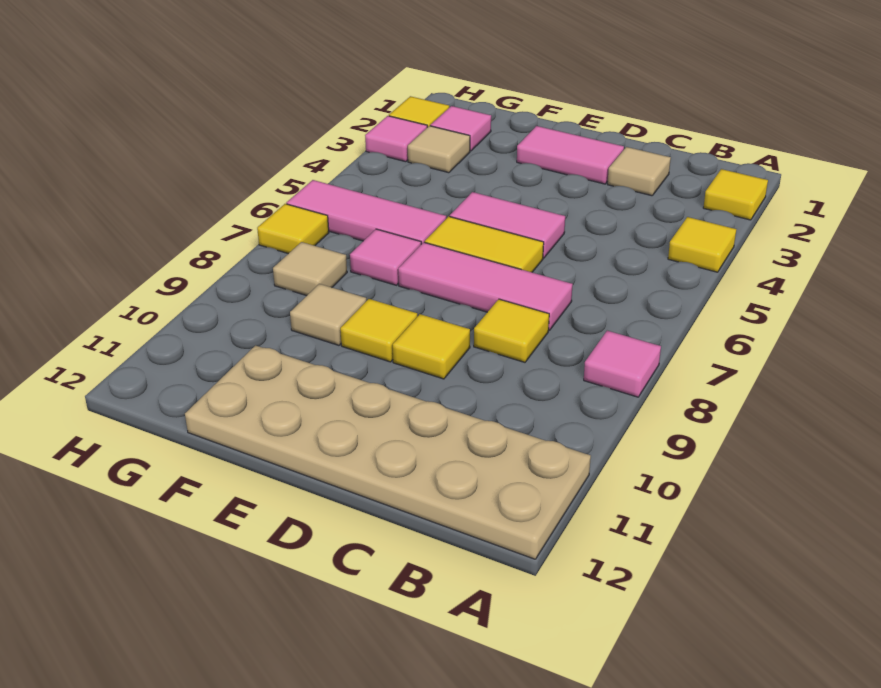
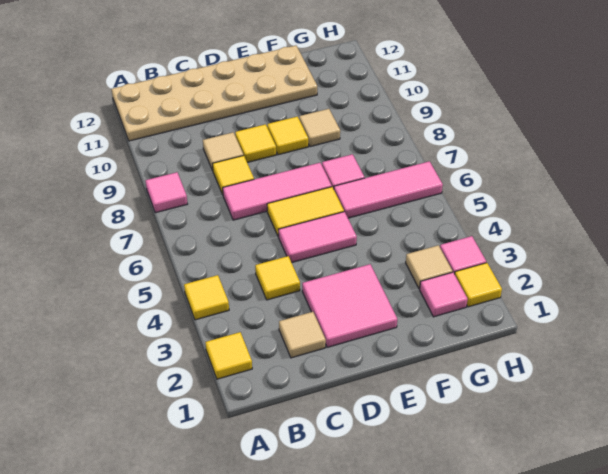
pink tile D2:E2 level 1 -> pink tile D2:E3 level 1
tan tile G8 level 1 -> tan tile C9 level 1
yellow tile H7 level 1 -> yellow tile C4 level 1

